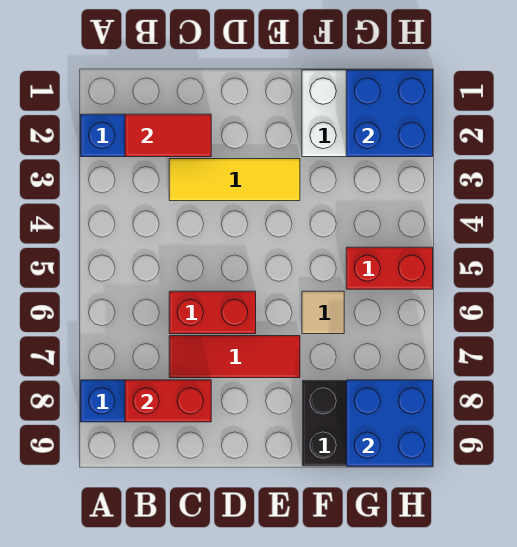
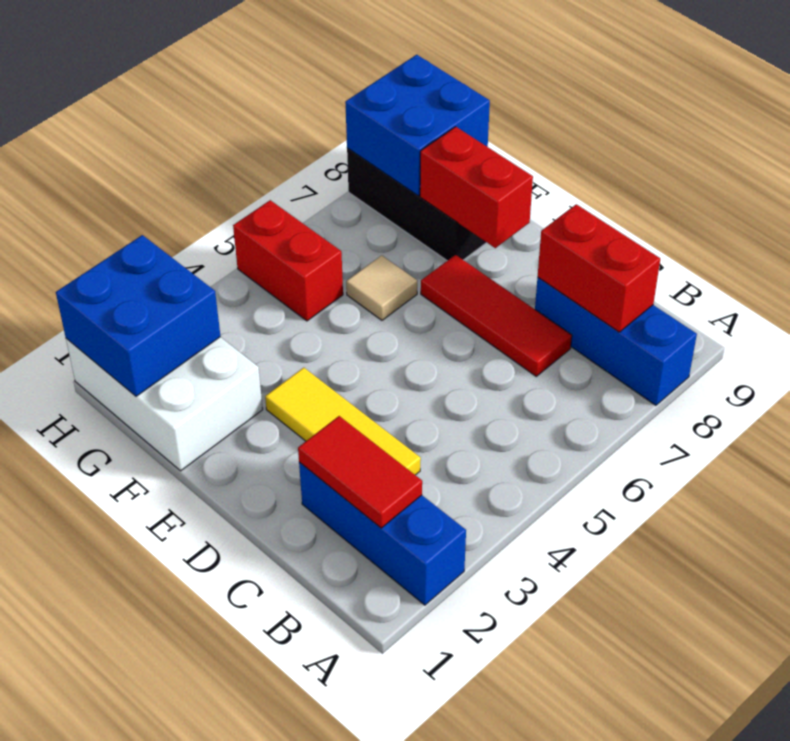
red brick C6:D6 level 1 -> red brick E8:F8 level 2

